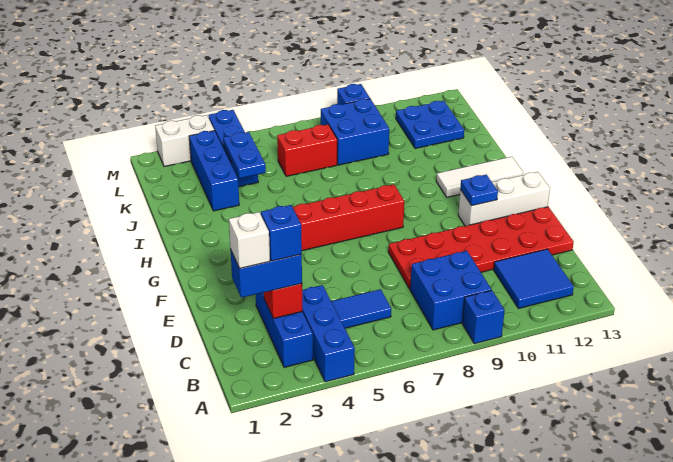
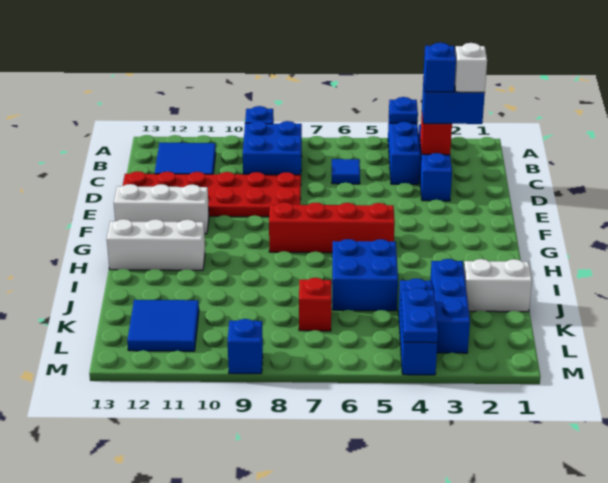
blue tile C5:C6 level 1 -> blue tile C6 level 1
blue plate F11 level 2 -> blue plate A4 level 2
white tile H11:H13 level 1 -> white brick H11:H13 level 1
blue plate J4:K4 level 2 -> blue plate L4:M4 level 2
red brick K6:K7 level 1 -> red brick K7 level 1
blue brick K8:L9 level 1 -> blue brick I5:J6 level 1
blue plate K11:L12 level 1 -> blue tile K11:L12 level 1
white brick M2:M3 level 1 -> white brick J1:J2 level 1

